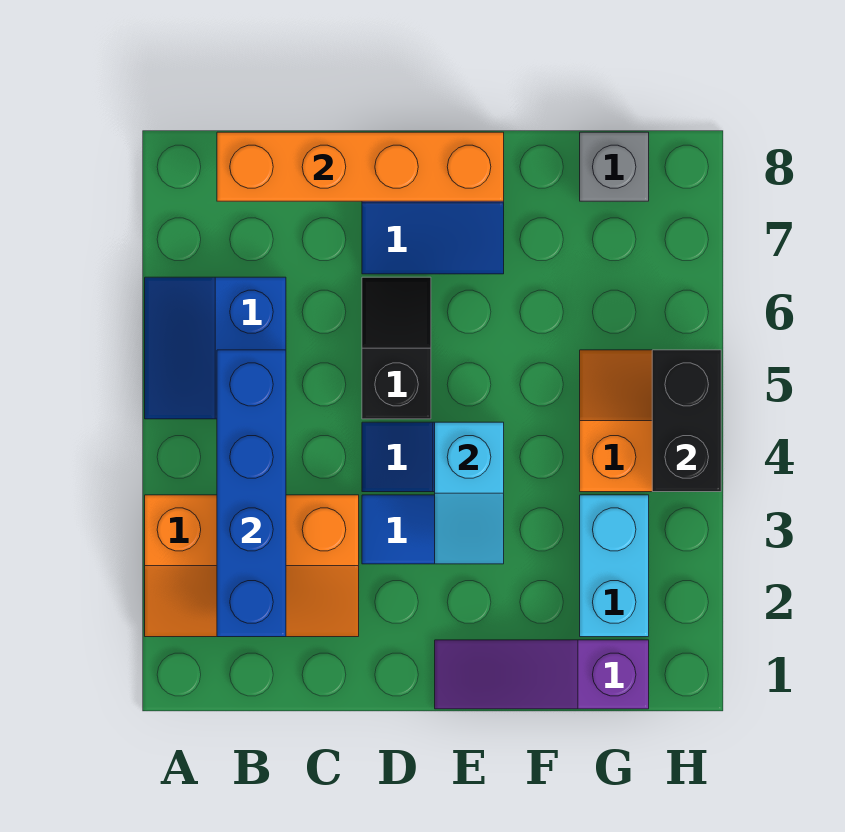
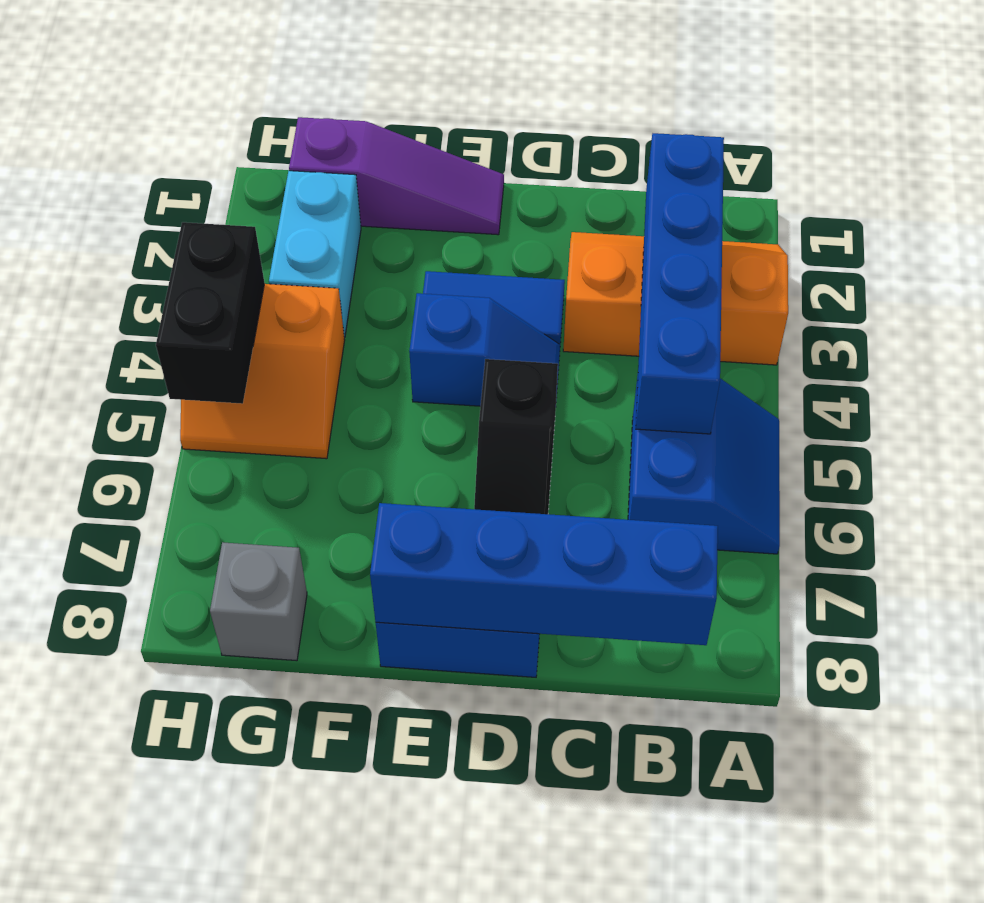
orange brick B8:E8 level 2 -> blue brick B8:E8 level 2
cyan slope E3:E4 level 2 top 4 -> none

